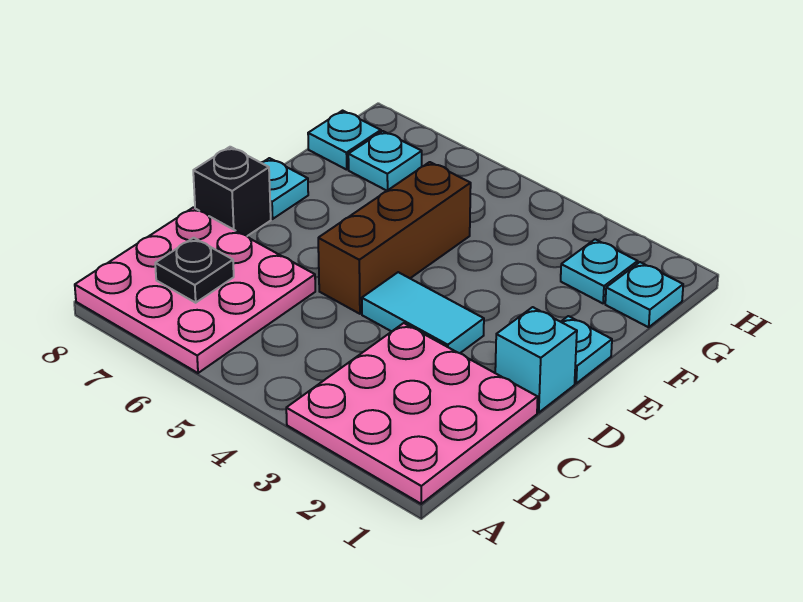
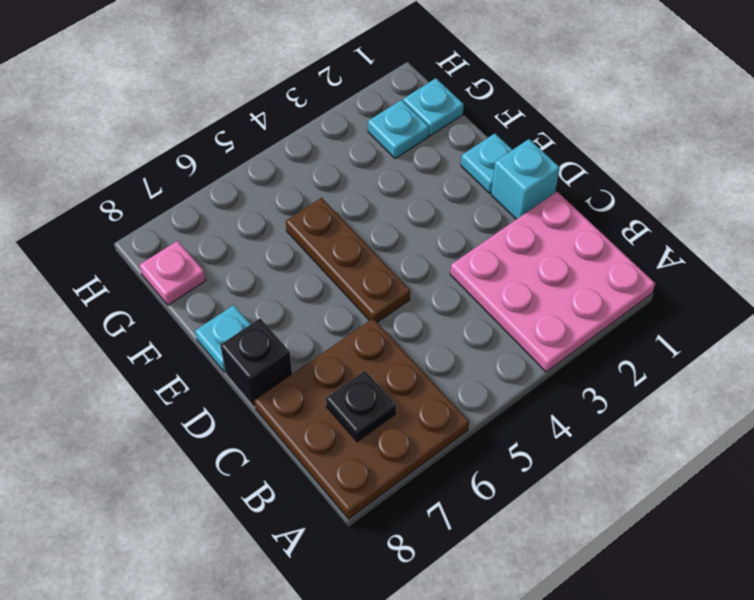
pink plate A6:C8 level 1 -> brown plate A6:C8 level 1
cyan tile D3:D4 level 1 -> none
brown brick D5:F5 level 1 -> brown plate D5:F5 level 1
cyan plate G7 level 1 -> none
cyan plate G8 level 1 -> pink plate G8 level 1

